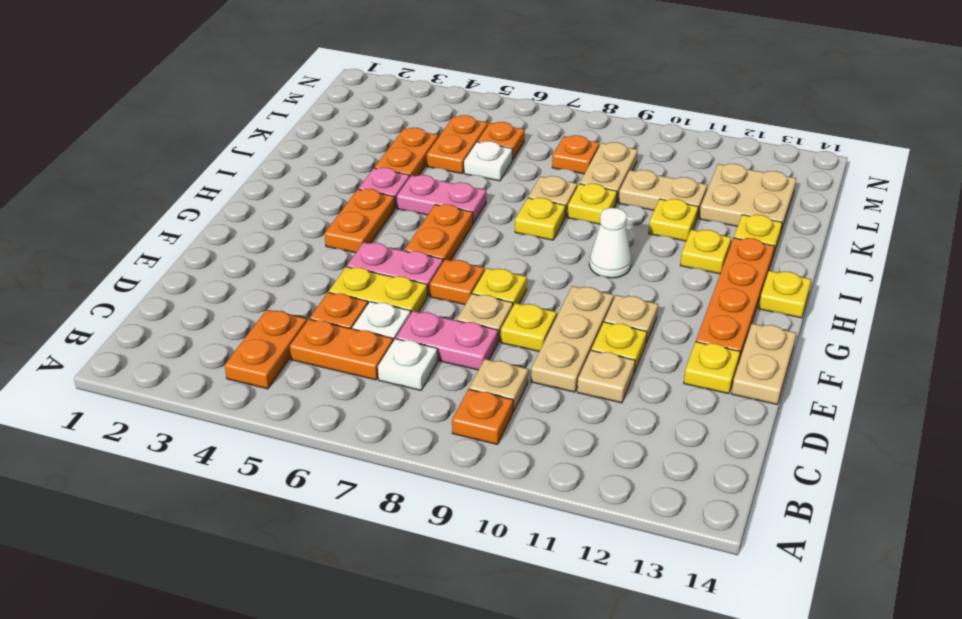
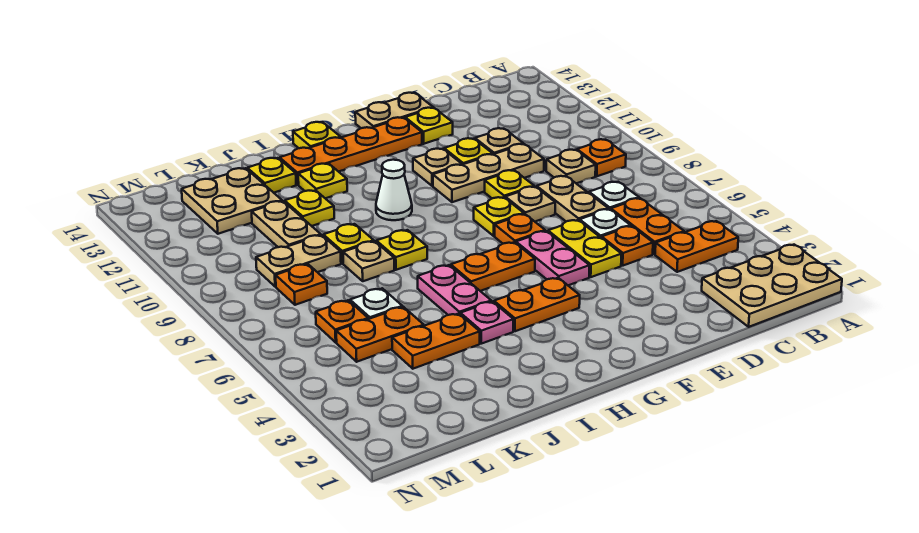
none -> tan plate A1:C2 level 1
pink plate D7:D8 level 1 -> tan plate D7:D8 level 1

